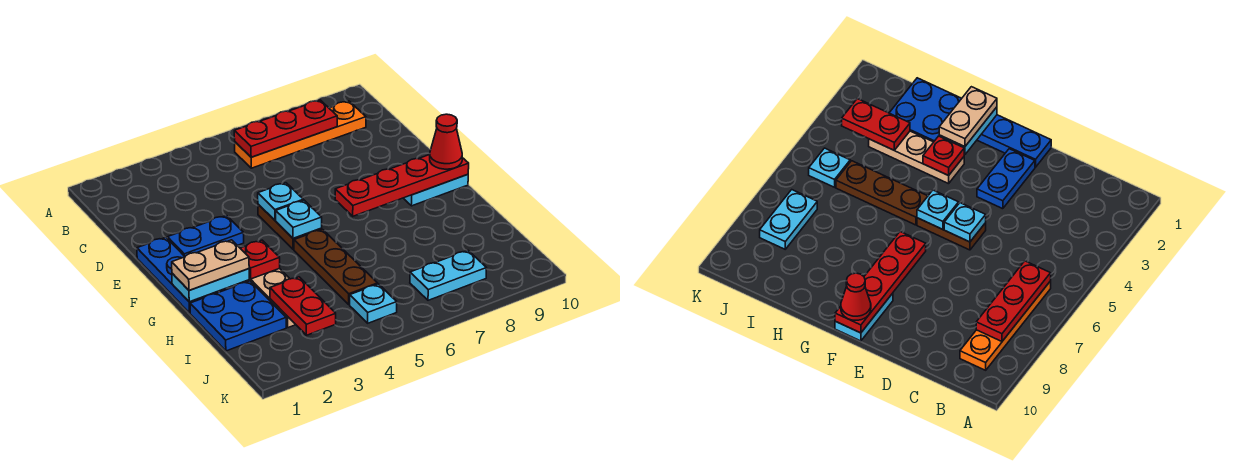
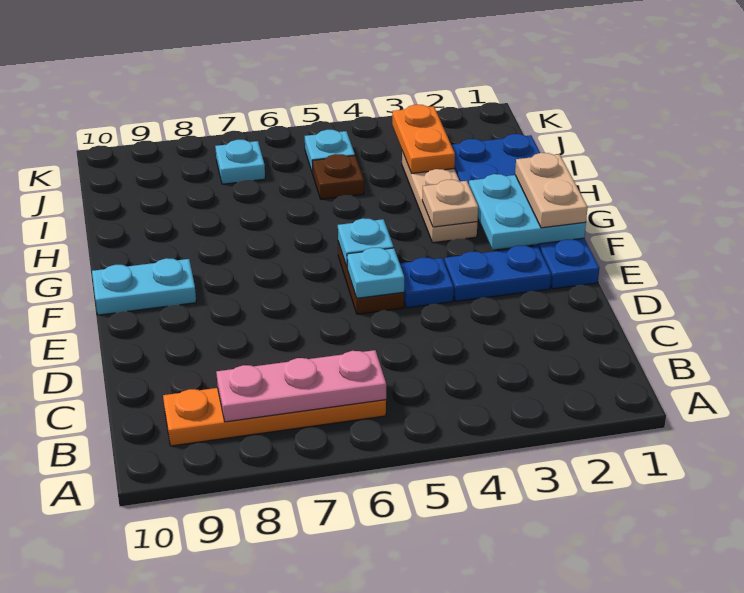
red plate B6:B8 level 2 -> pink plate B6:B8 level 2
none -> blue plate E4 level 1
red plate F7:F10 level 2 -> none
red cone F10 level 3 -> none
cyan plate G1:G2 level 2 -> cyan plate F1:G2 level 2
tan plate G1:G2 level 3 -> tan plate F1:G1 level 3
red plate G3 level 2 -> tan plate G3 level 2
brown plate G5:I5 level 1 -> brown plate I5 level 1
red plate I3:J3 level 2 -> orange plate I3:J3 level 2
cyan plate J7:J8 level 1 -> cyan plate J7 level 1

